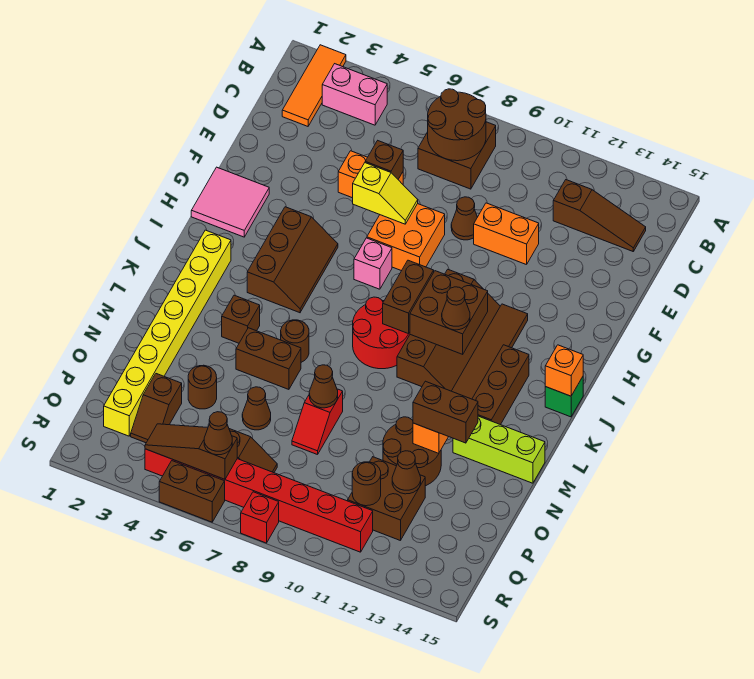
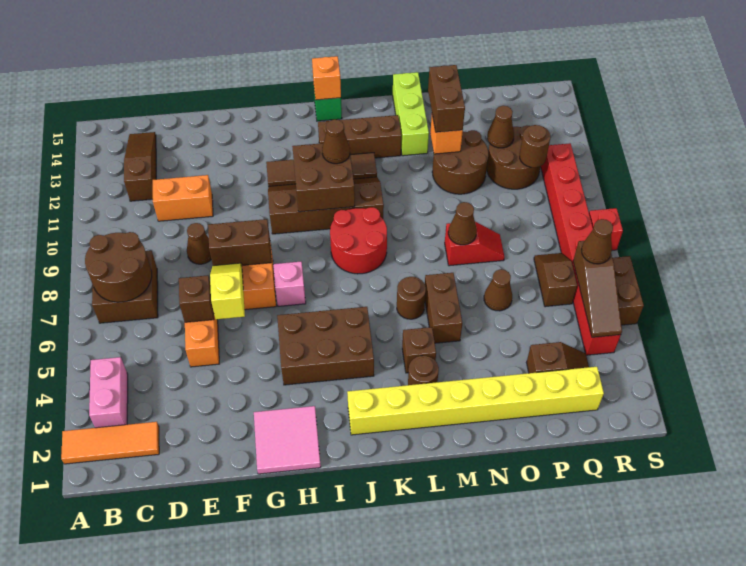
orange brick E10:E11 level 1 -> orange brick D11:E11 level 1
brown slope H4:J5 level 1 top 4 -> brown brick H4:J5 level 1
brown brick I9:J9 level 2 -> brown brick F8:G8 level 2
brown round brick O4 level 1 -> brown round brick L3 level 1
brown brick P11:Q12 level 1 -> brown round brick P11:Q12 level 1

